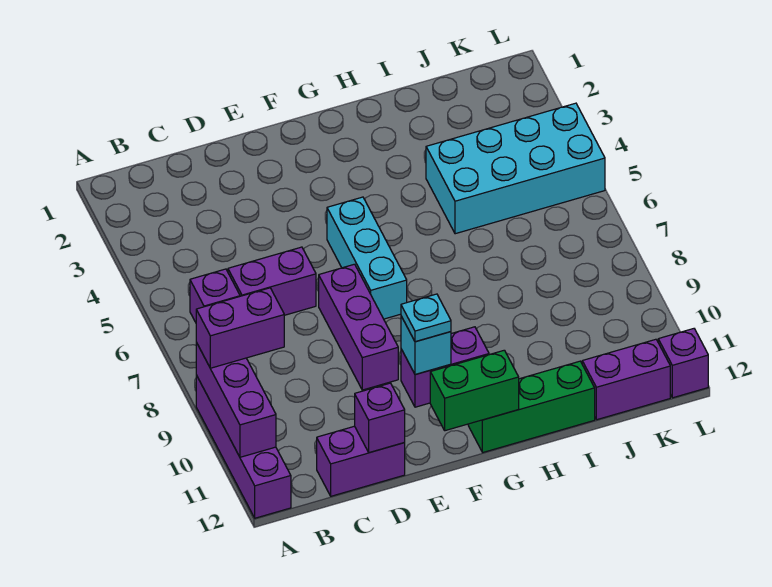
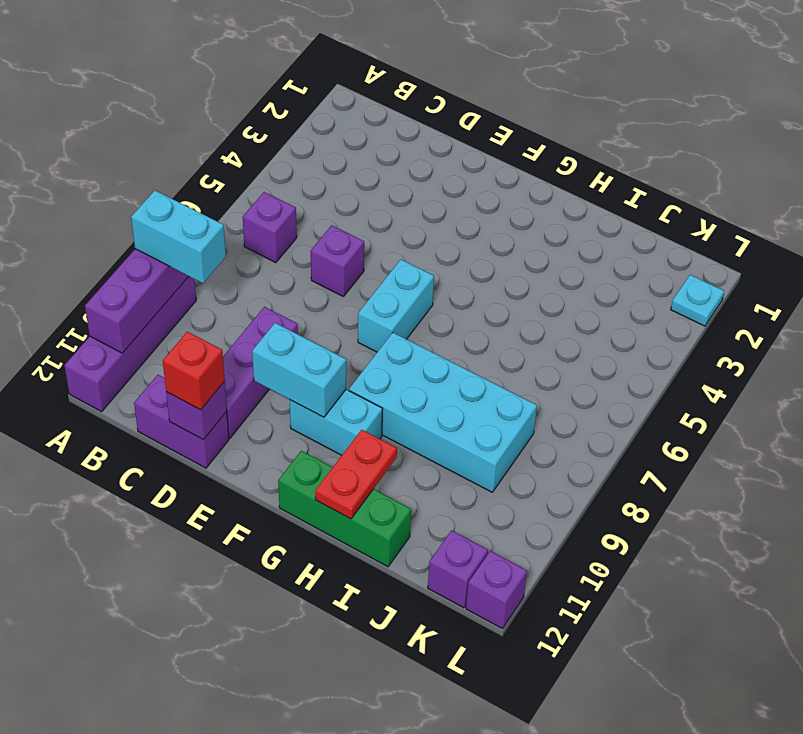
purple brick A9:B9 level 3 -> cyan brick A9:B9 level 3
purple brick C6:D6 level 1 -> purple brick D6 level 1
none -> red brick D12 level 3
purple brick E7:E9 level 1 -> purple brick D9:D11 level 1
cyan brick F5:F7 level 1 -> cyan brick F6:F7 level 1
purple brick F10:G10 level 1 -> cyan brick F10:G10 level 1
cyan brick F10 level 2 -> cyan brick E10:F10 level 2
cyan plate F10 level 3 -> cyan plate L2 level 1
green brick F12:G12 level 2 -> none
none -> red plate H11:H12 level 2
cyan brick I4:L5 level 1 -> cyan brick G8:J9 level 1
purple brick J12:K12 level 1 -> purple brick K12 level 1

